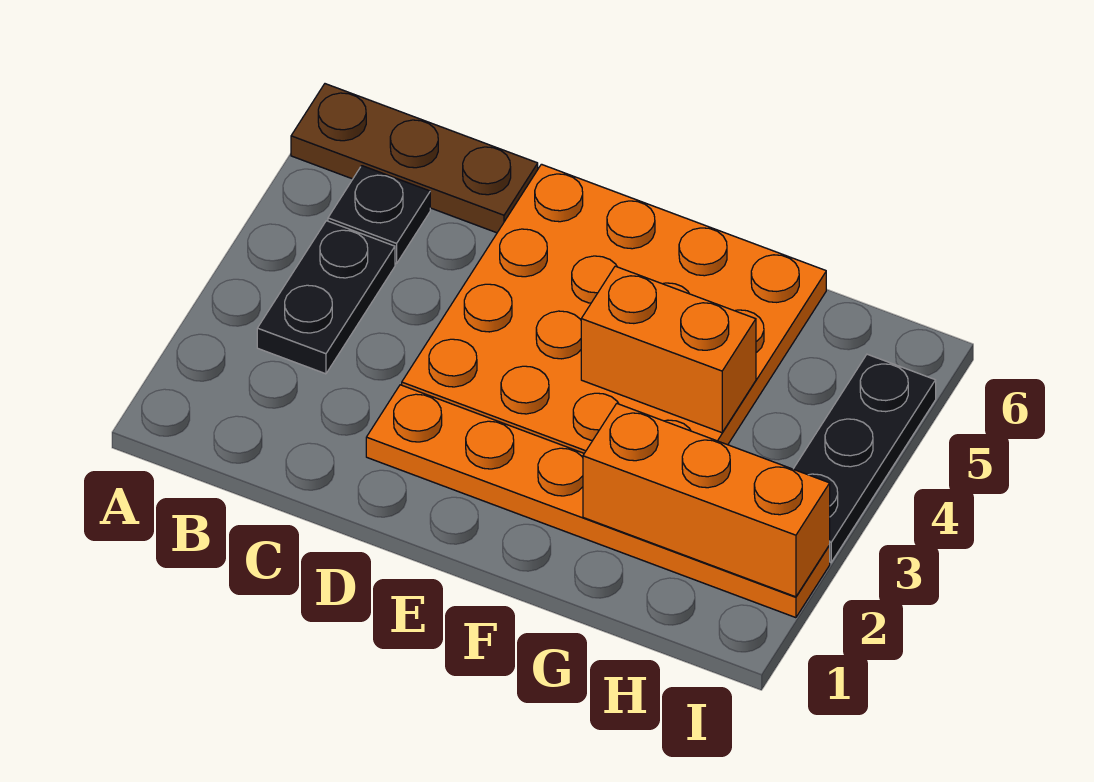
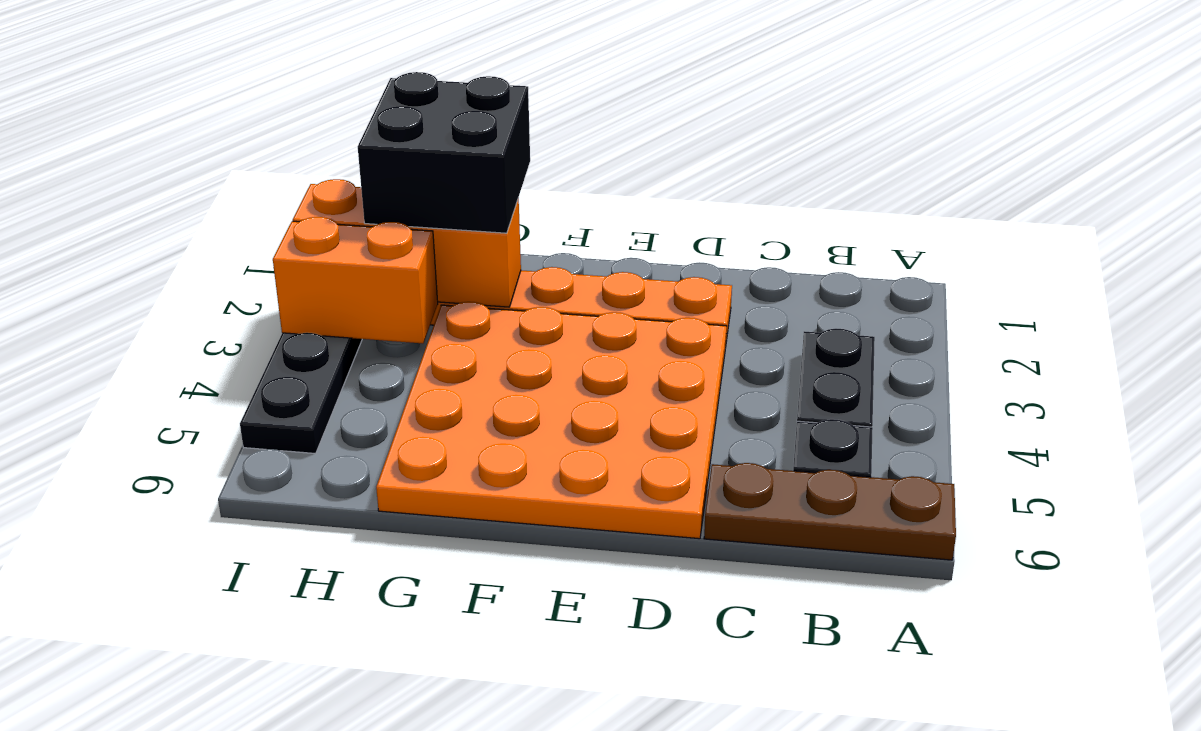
orange brick F4:G4 level 2 -> orange brick H3:I3 level 2
none -> black brick G1:H2 level 3

